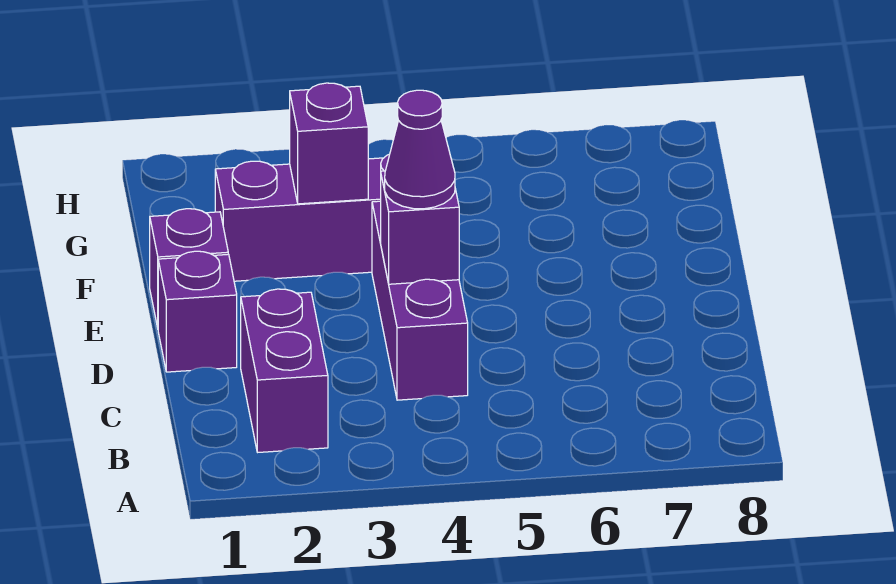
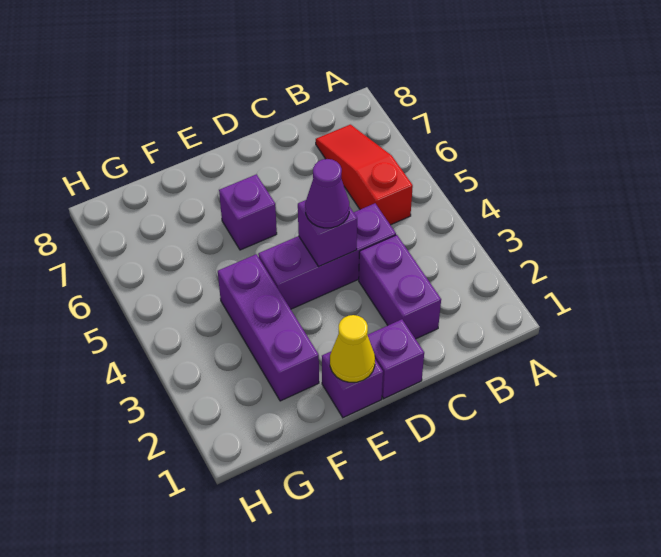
purple brick B2:C2 level 1 -> purple brick C2:C3 level 1
none -> red slope B5:B7 level 1 top 5
none -> yellow cone E1 level 2
purple brick F3 level 2 -> purple brick E6 level 1

